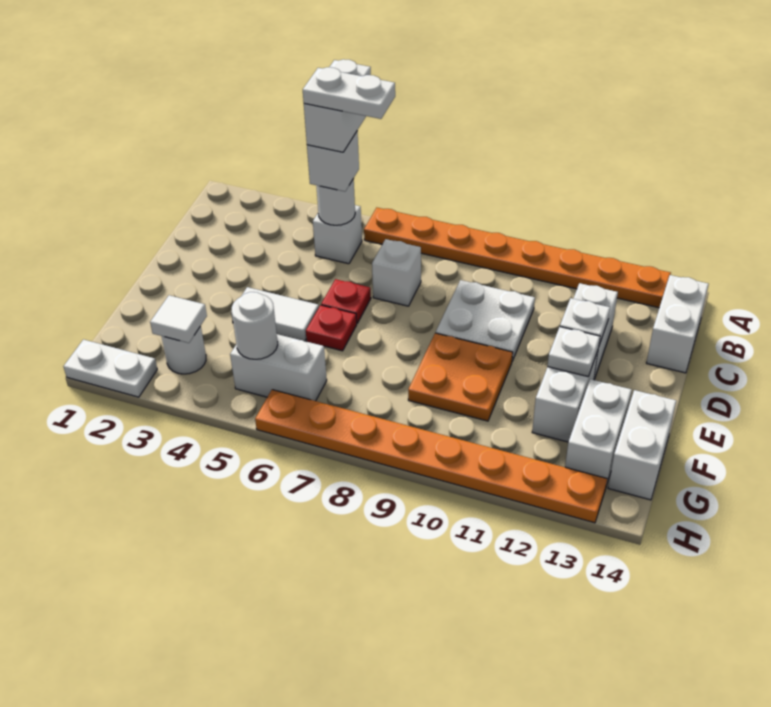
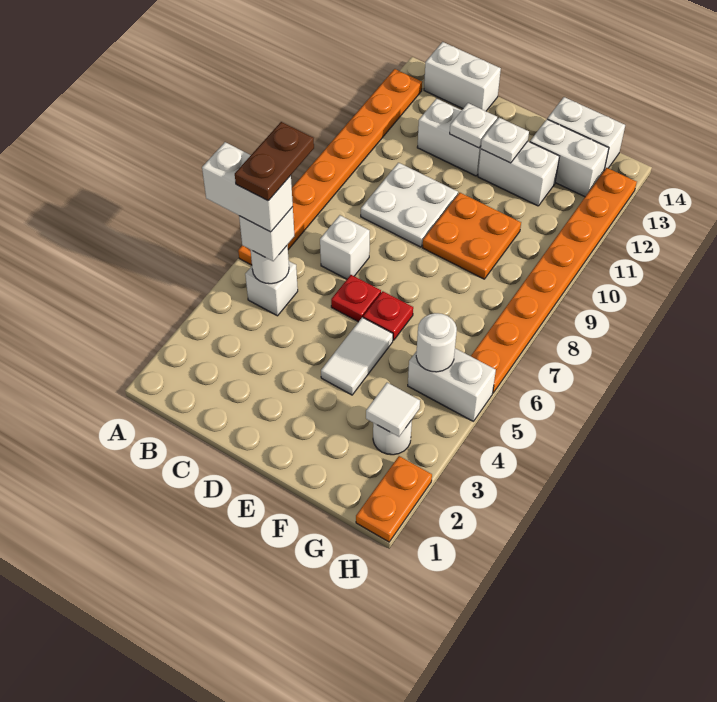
white plate B5:B6 level 5 -> brown plate B5:B6 level 5
white brick G5:G6 level 1 -> white brick G5:H5 level 1
white plate H1:H2 level 1 -> orange plate H1:H2 level 1

